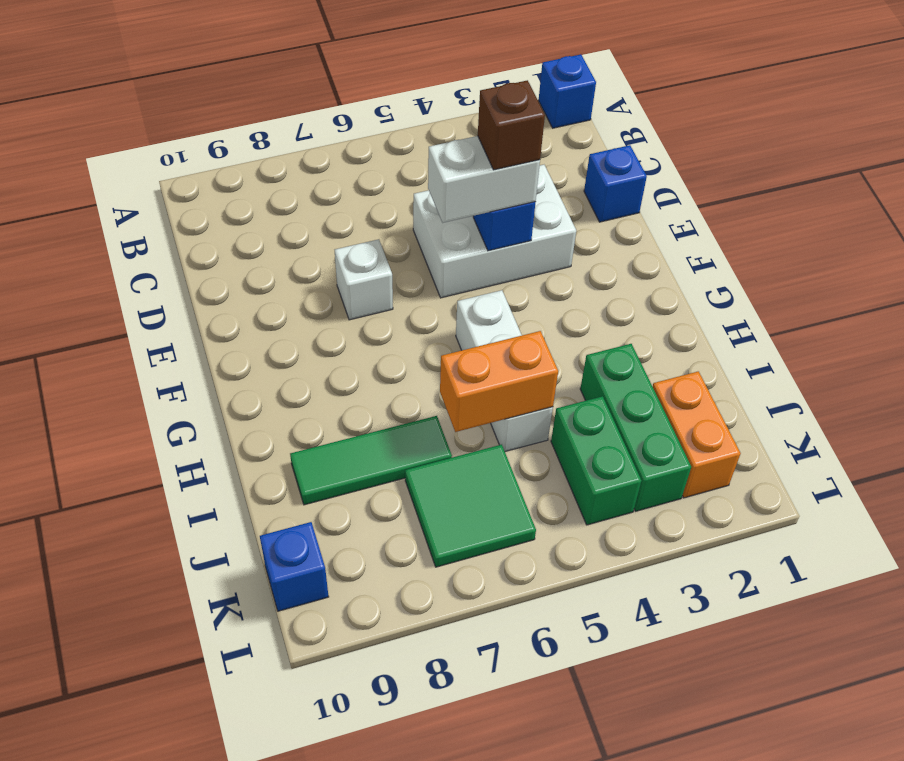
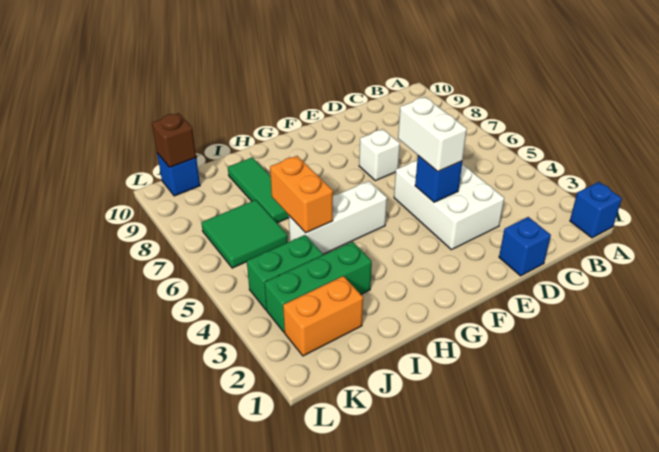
brown brick E4 level 4 -> brown brick K10 level 2

